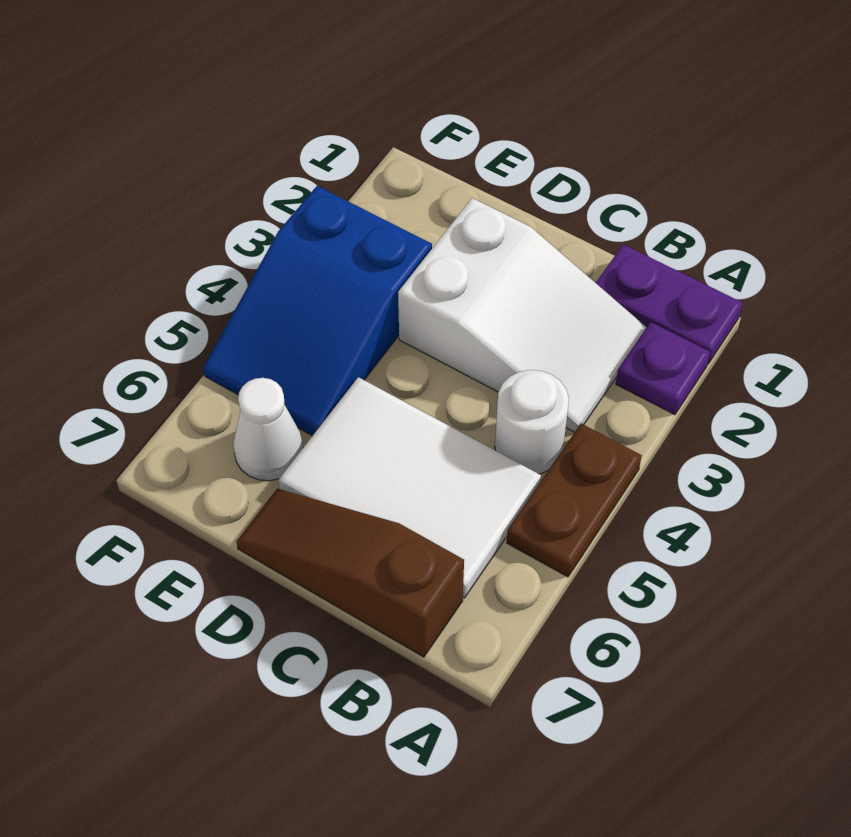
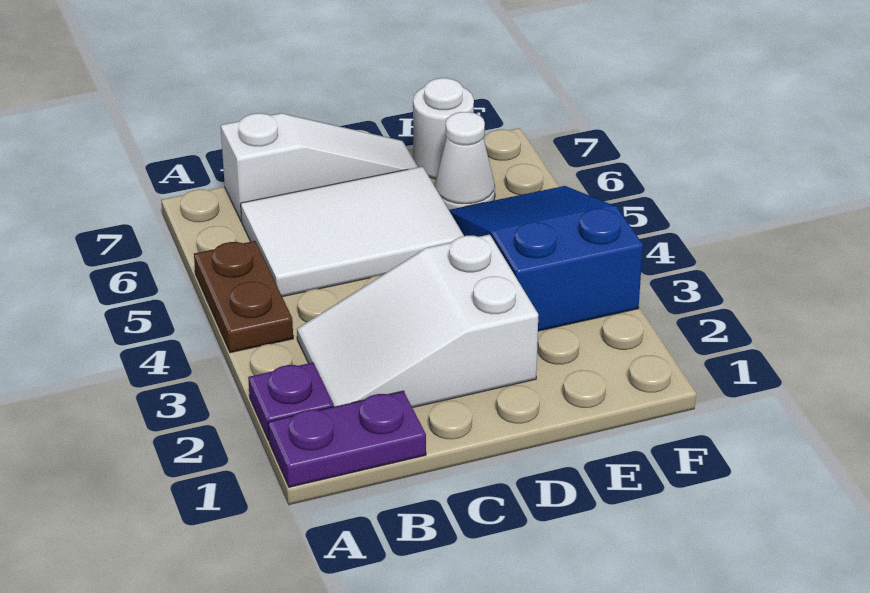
white round brick B4 level 1 -> white round brick E7 level 1
brown slope B7:D7 level 1 top B -> white slope B7:D7 level 1 top B

